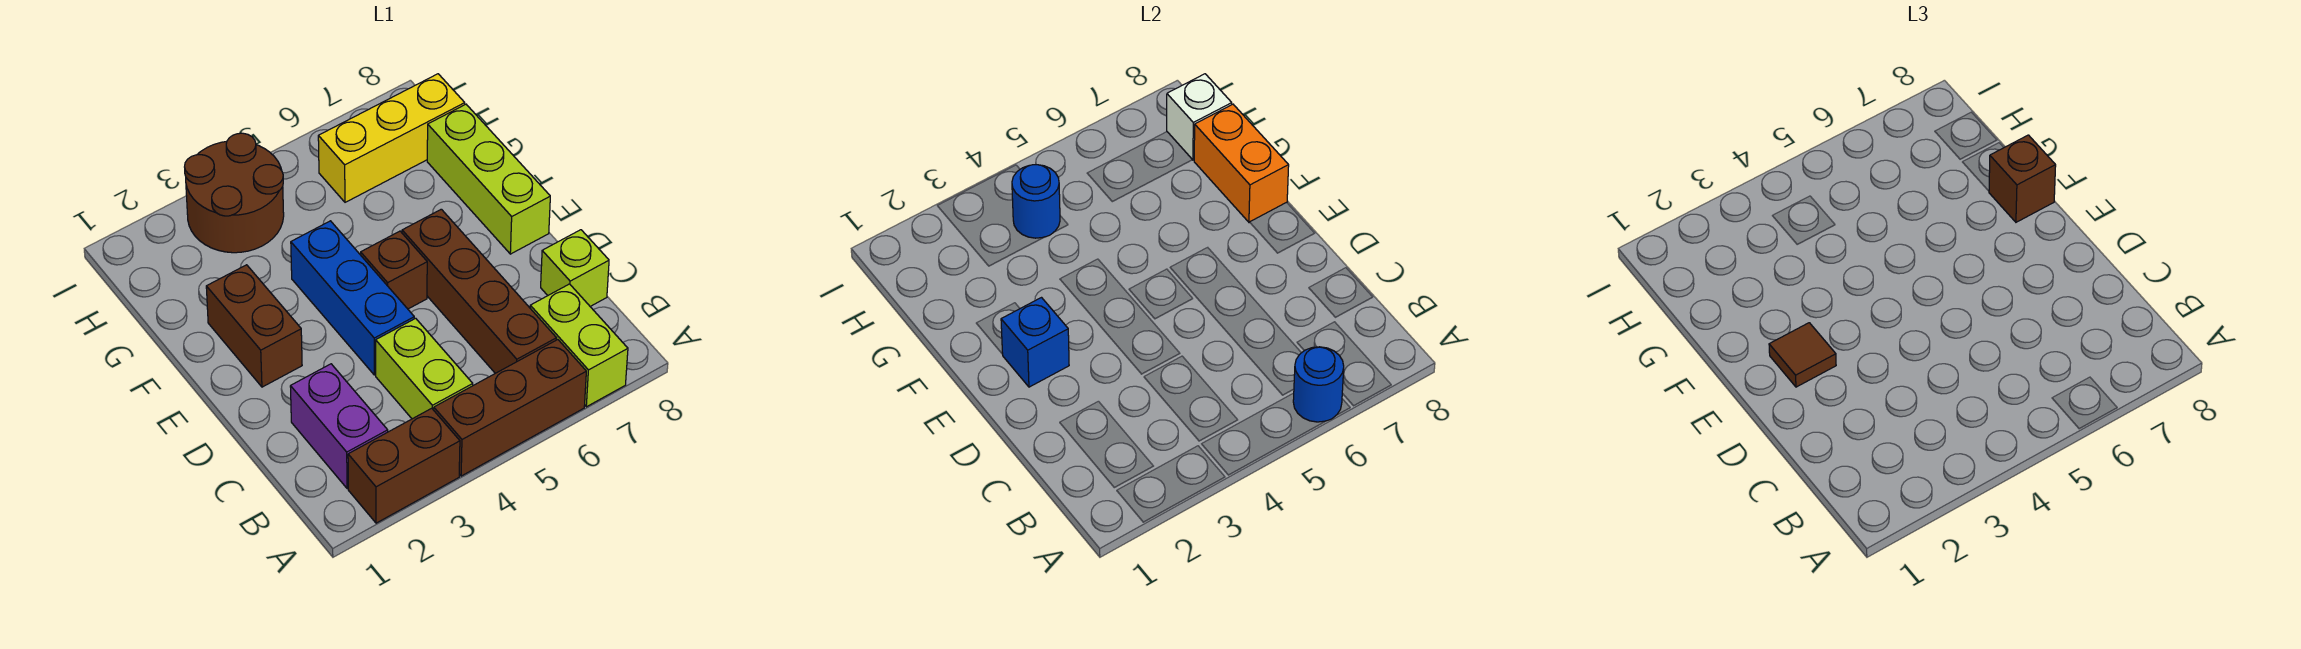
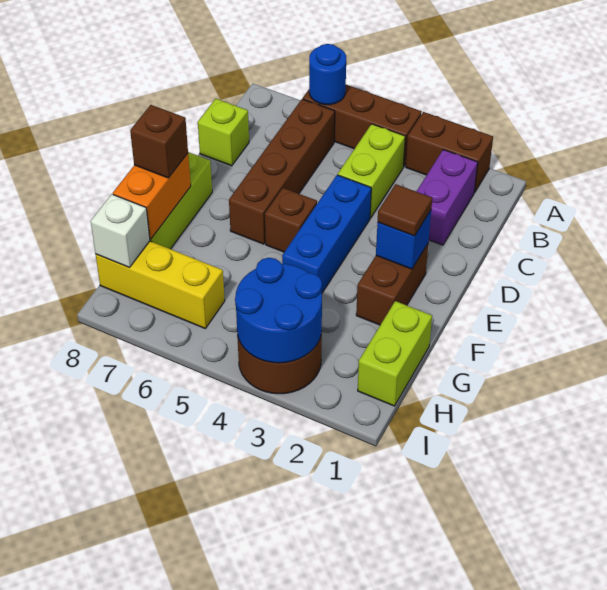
lime brick A7:B7 level 1 -> lime brick G1:H1 level 1
blue round brick H4 level 2 -> blue round brick H3:I4 level 2

